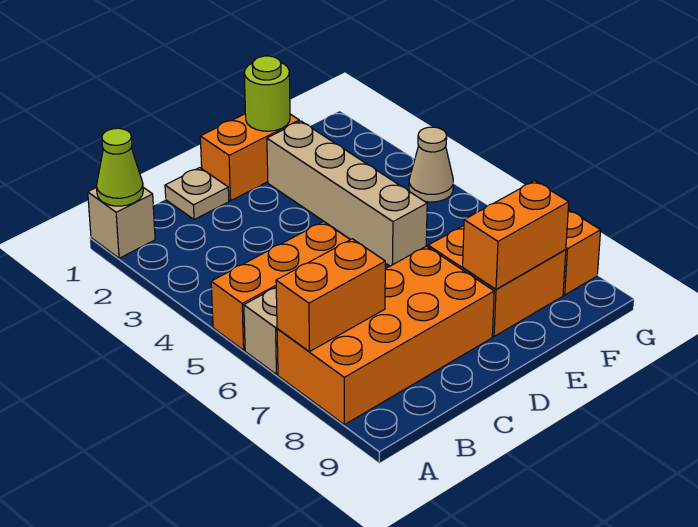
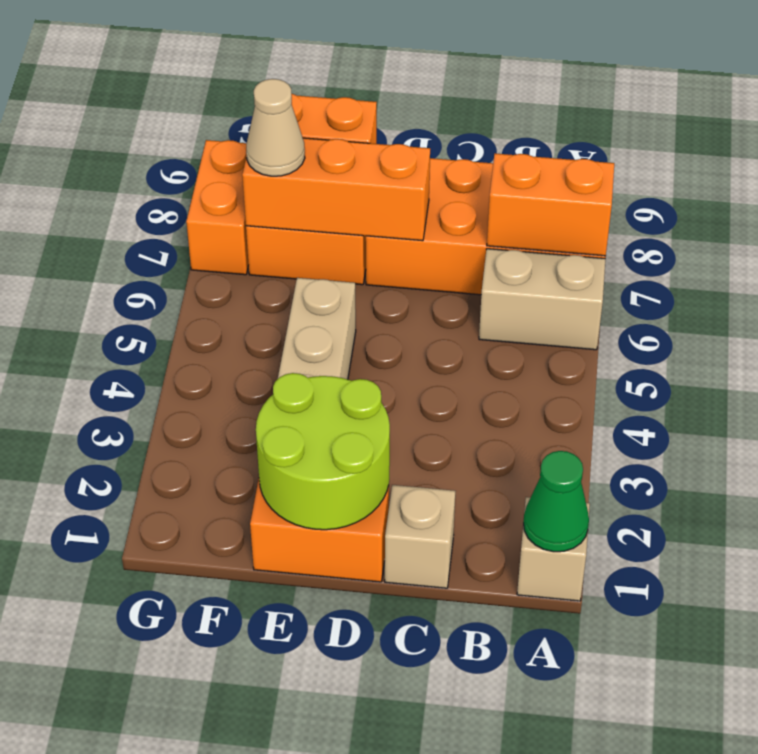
lime cone A1 level 2 -> green cone A1 level 2
orange brick A5:C5 level 1 -> orange brick D7:F7 level 2
tan plate C1 level 1 -> tan brick C1 level 1
lime round brick E1 level 2 -> lime round brick D1:E2 level 2
tan cone G4 level 1 -> tan cone F7 level 3

